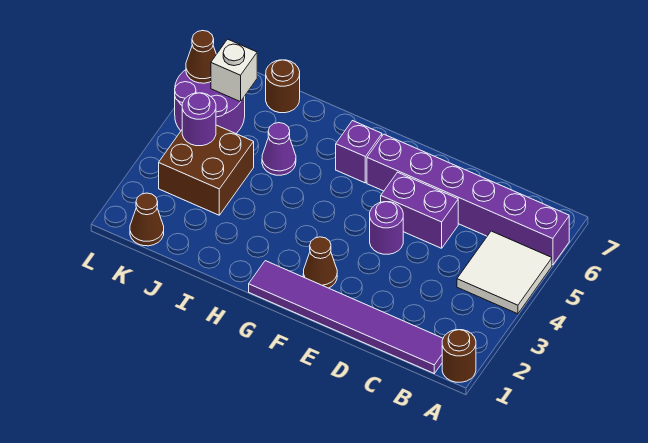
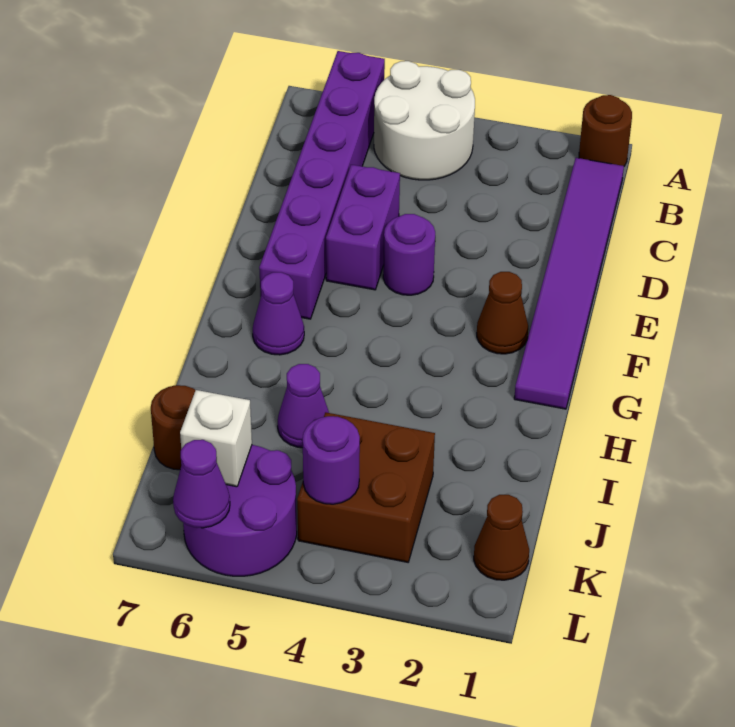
white tile A4:B5 level 1 -> white round brick A4:B5 level 1
purple brick G6 level 1 -> purple cone G6 level 1
brown cone L6 level 2 -> purple cone L6 level 2

